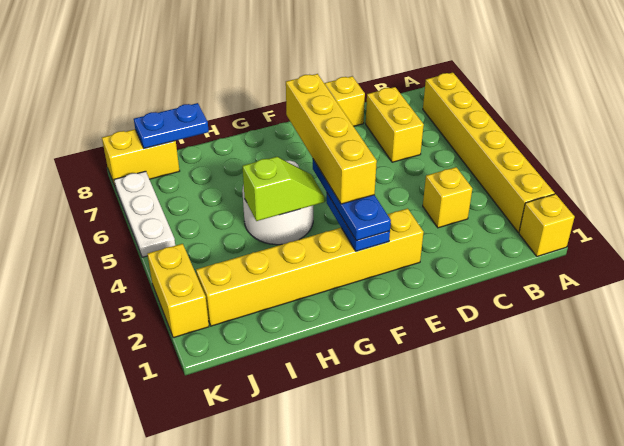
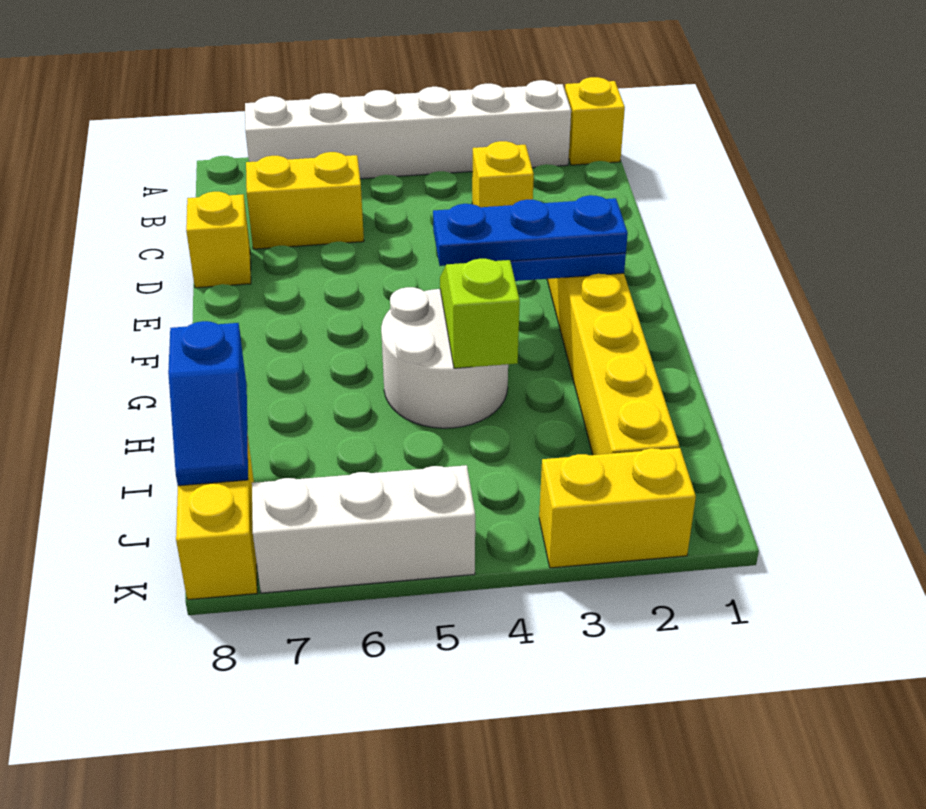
yellow brick A2:A7 level 1 -> white brick A2:A7 level 1
yellow brick F3:F6 level 4 -> none
blue plate I8:J8 level 2 -> blue slope I8:J8 level 2 top I
white plate K5:K7 level 1 -> white brick K5:K7 level 1

